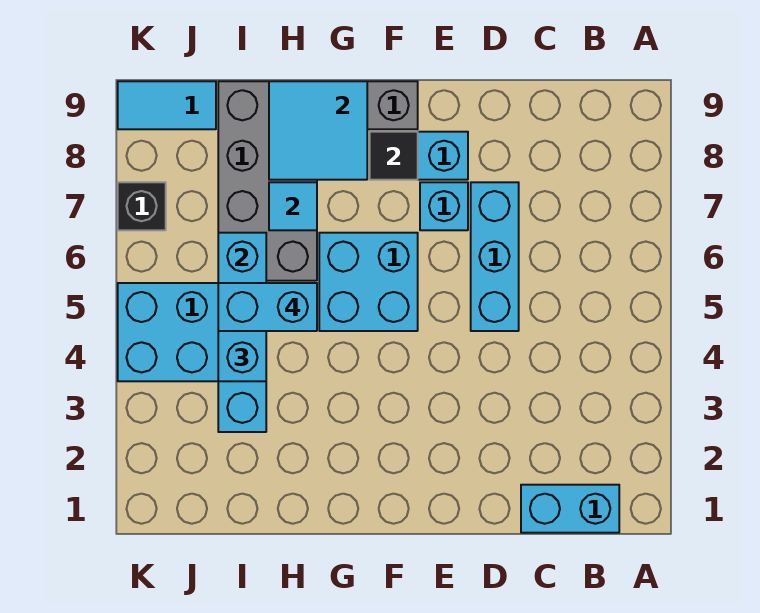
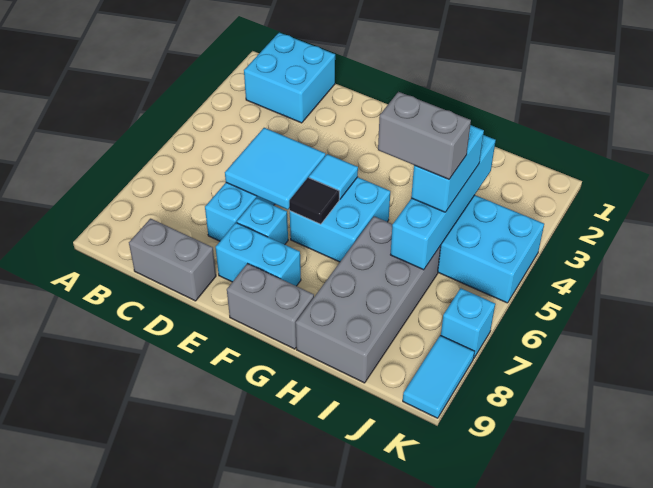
cyan brick B1:C1 level 1 -> cyan brick B1:C2 level 1
none -> grey brick C9:D9 level 1
black tile F8 level 2 -> black tile F6 level 2
cyan tile G8:H9 level 2 -> cyan tile D5:E6 level 2
cyan brick H5:I5 level 4 -> grey brick H5:I5 level 4
cyan tile H7 level 2 -> cyan tile F5 level 2
cyan tile J9:K9 level 1 -> cyan tile K8:K9 level 1
black brick K7 level 1 -> cyan brick K7 level 1

